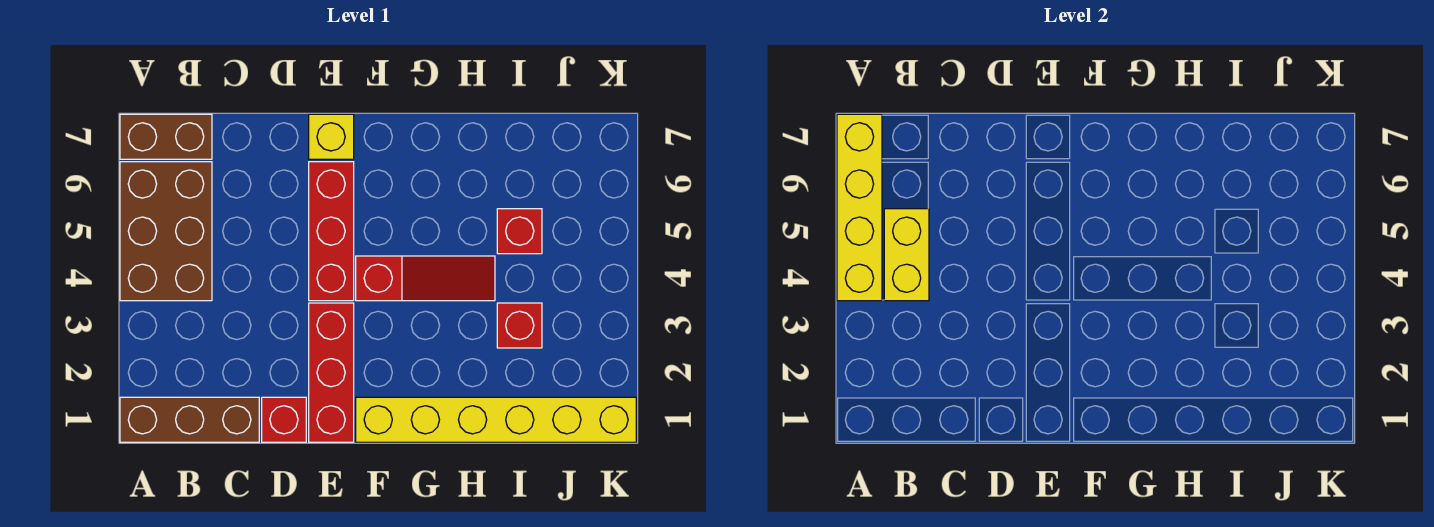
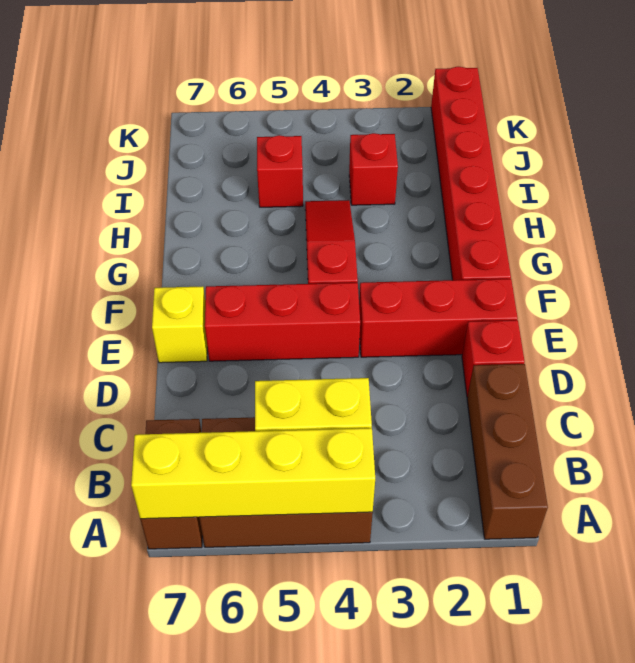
yellow brick F1:K1 level 1 -> red brick F1:K1 level 1

